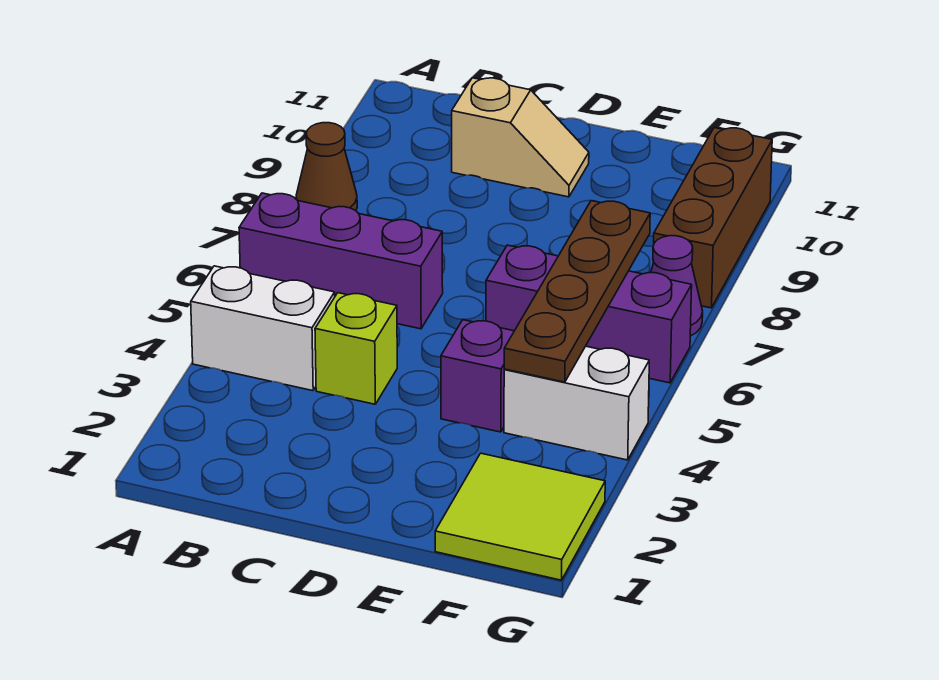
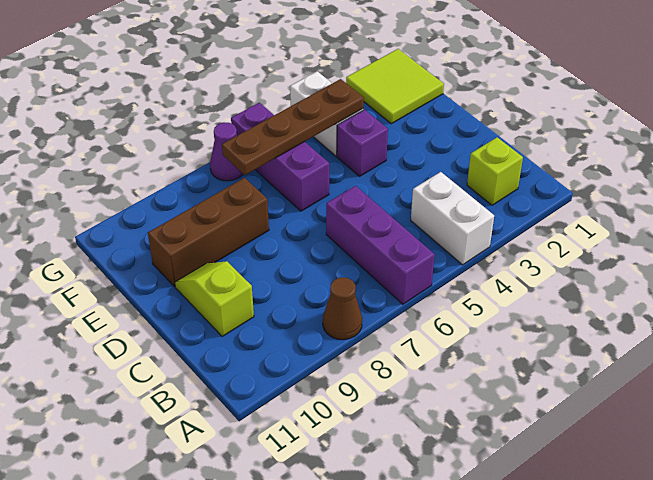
lime brick C4 level 1 -> lime brick B2 level 1
tan slope C10:D10 level 1 top C -> lime slope C10:D10 level 1 top C
brown brick G8:G10 level 1 -> brown brick E8:E10 level 1

